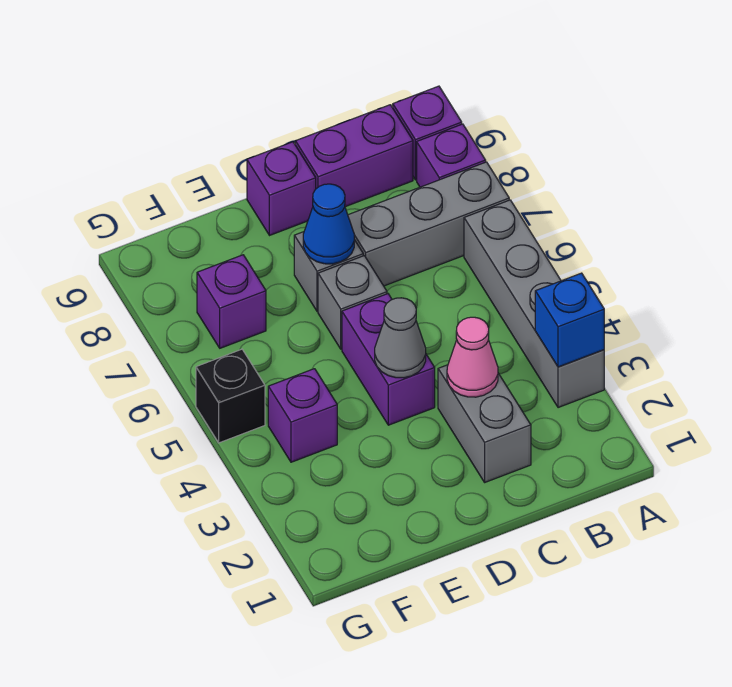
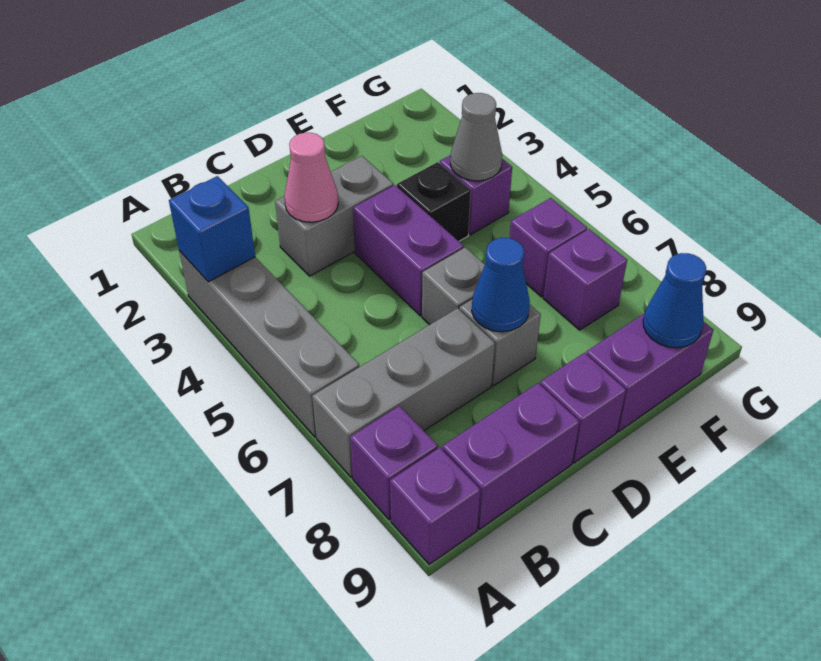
grey brick C2:C3 level 1 -> grey brick C3:D3 level 1
grey cone D4 level 2 -> grey cone F4 level 2
none -> purple brick E9:F9 level 1
none -> purple brick F6 level 1
none -> blue cone F9 level 2
black brick G5 level 1 -> black brick E4 level 1

